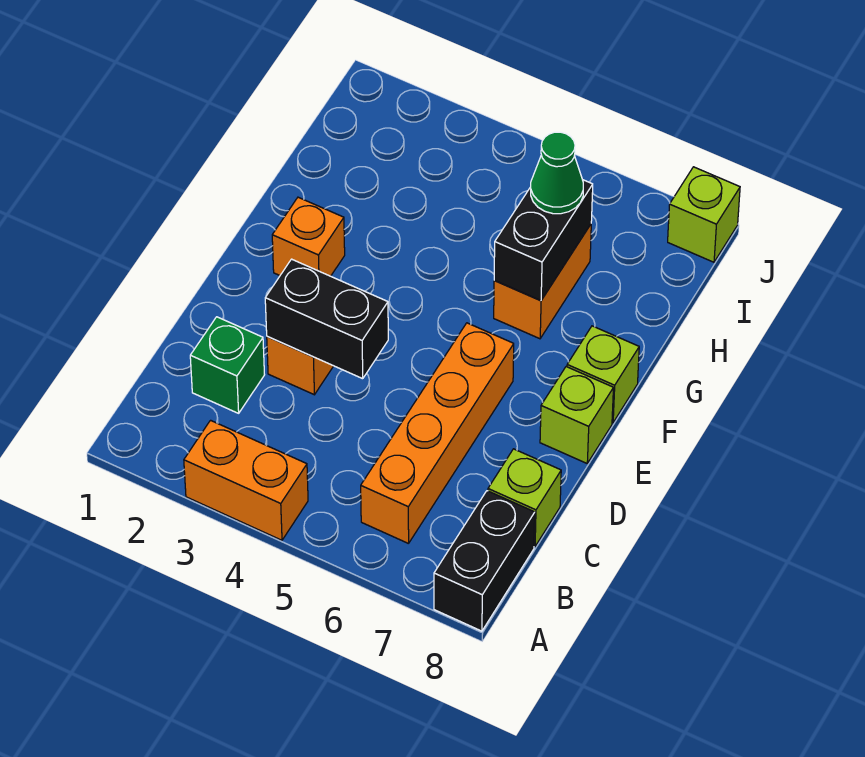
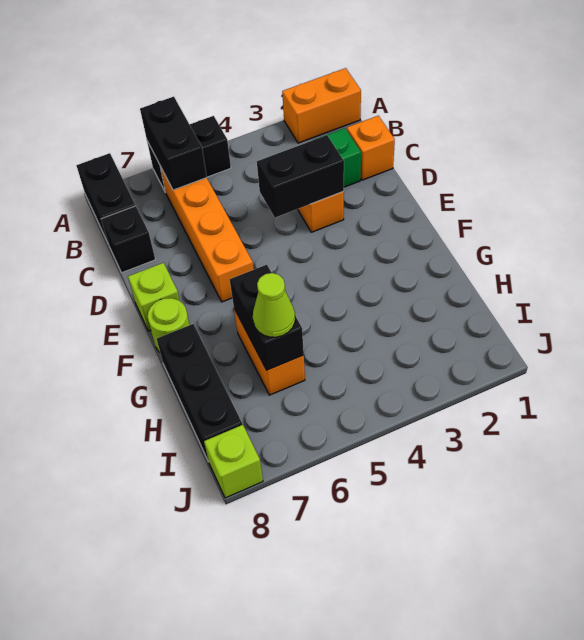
orange brick A3:A4 level 1 -> orange brick A1:A2 level 1
none -> black brick A5:A6 level 1
none -> black brick A6:B6 level 2
lime brick C8 level 1 -> black brick C8 level 1
orange brick F2 level 1 -> orange brick C1 level 1
lime brick F8 level 1 -> lime round brick F8 level 1
none -> black brick G8:I8 level 1
green cone H6 level 3 -> lime cone H6 level 3

